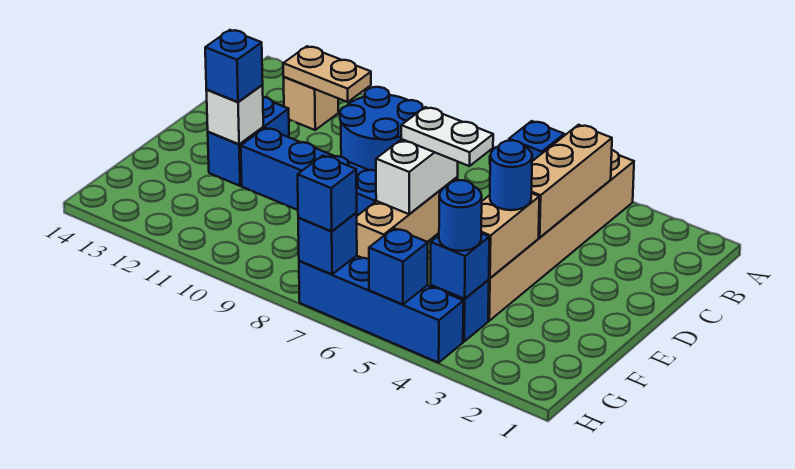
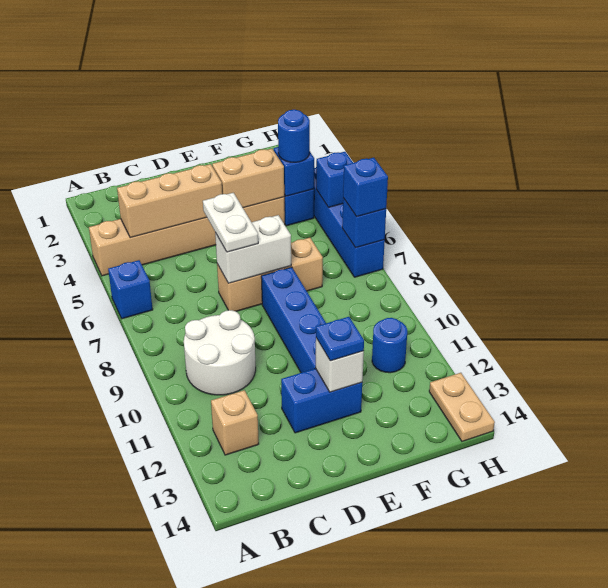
blue round brick B9:C10 level 1 -> white round brick B9:C10 level 1
tan plate B11:B12 level 2 -> tan plate H13:H14 level 1
blue round brick E4 level 3 -> blue round brick G11 level 1
blue brick E12 level 3 -> blue plate E12 level 3

